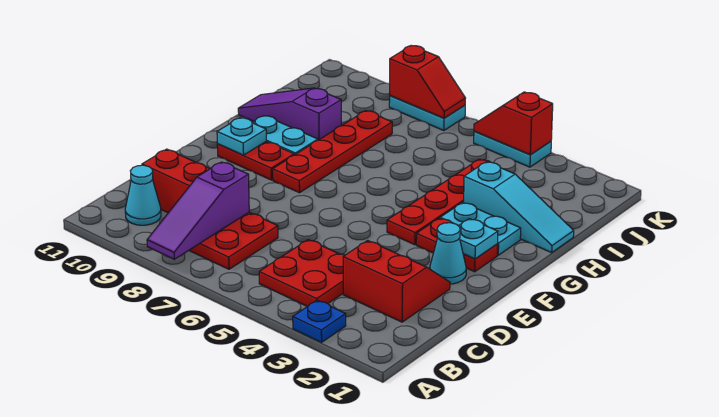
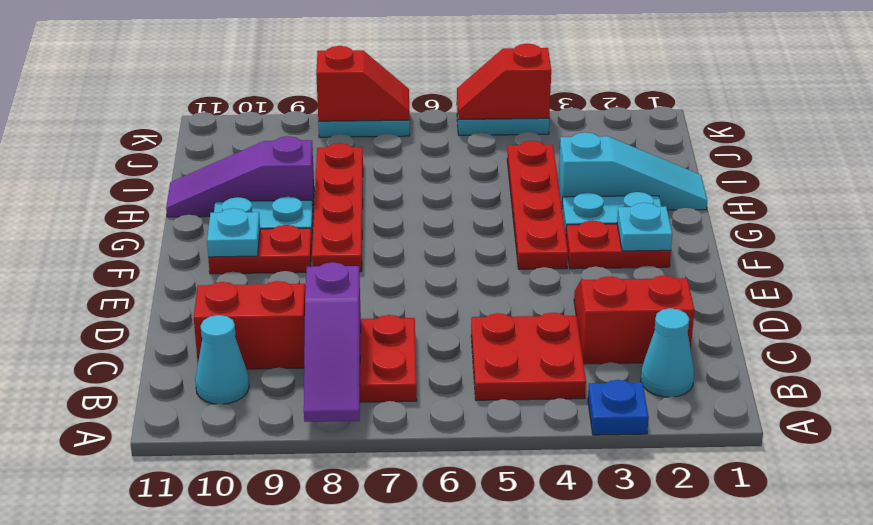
cyan cone E2 level 1 -> cyan cone B2 level 1

